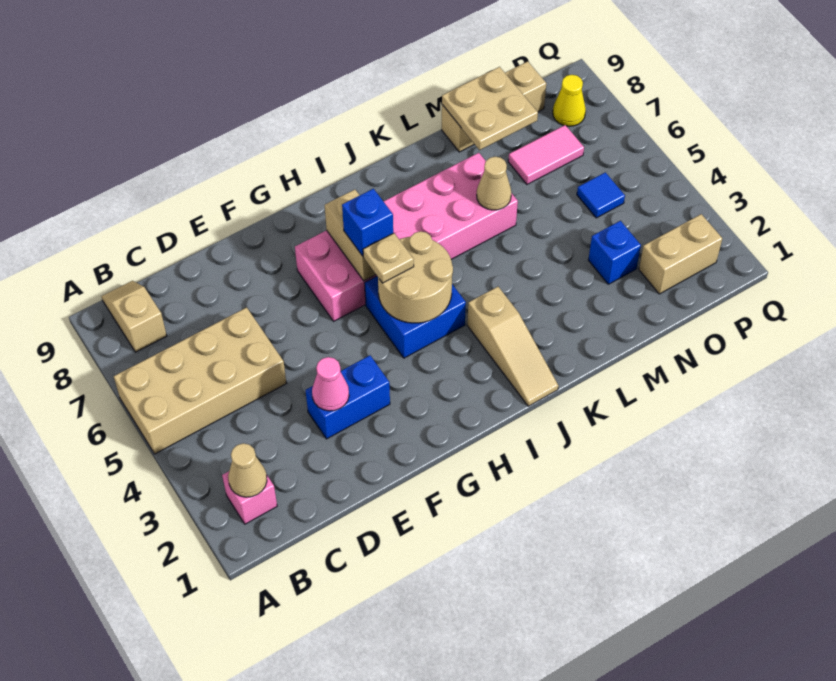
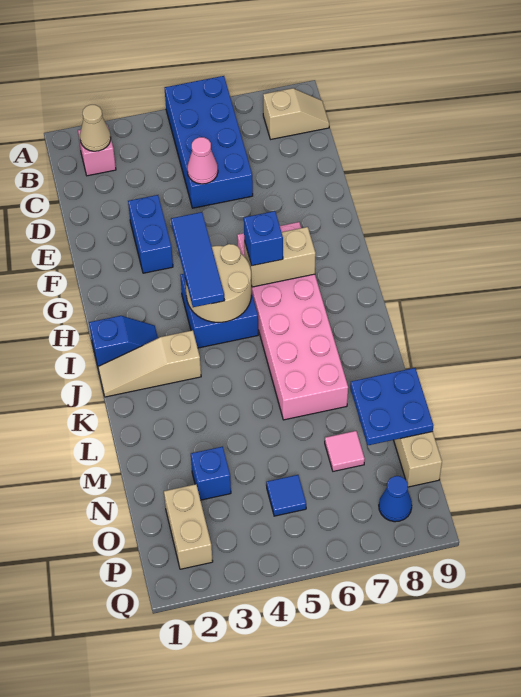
tan brick A5:D6 level 1 -> blue brick A5:D6 level 1
pink cone E3 level 2 -> pink cone D5 level 2
none -> blue tile G4:I4 level 3
tan plate H5 level 3 -> none
none -> blue slope I1:I2 level 1 top 1
tan cone L6 level 2 -> none
tan plate M8:N9 level 2 -> blue plate M8:N9 level 2
pink tile N7:O7 level 1 -> pink tile N7 level 1
yellow cone P8 level 1 -> blue cone P8 level 1

